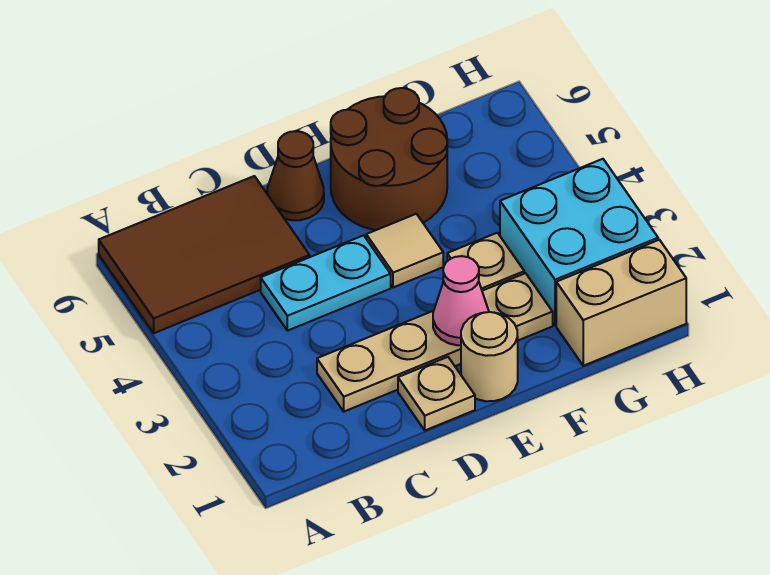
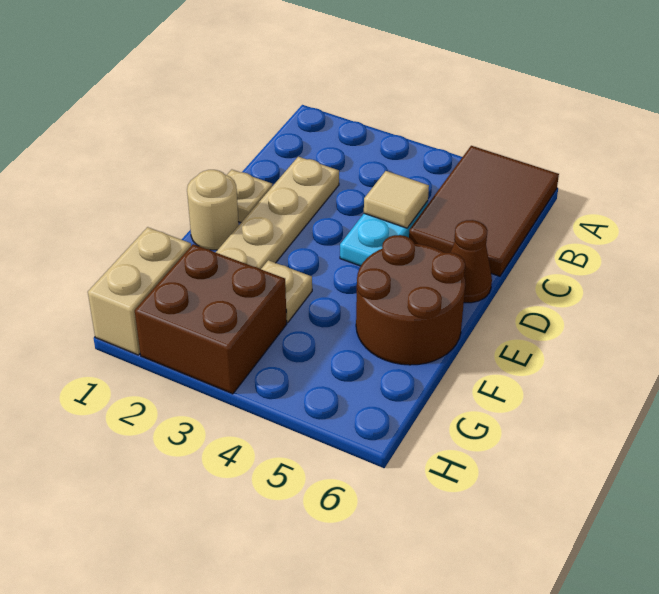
pink cone E2 level 2 -> none
tan tile E4 level 1 -> tan tile C4 level 2
cyan brick G2:H3 level 1 -> brown brick G2:H3 level 1

